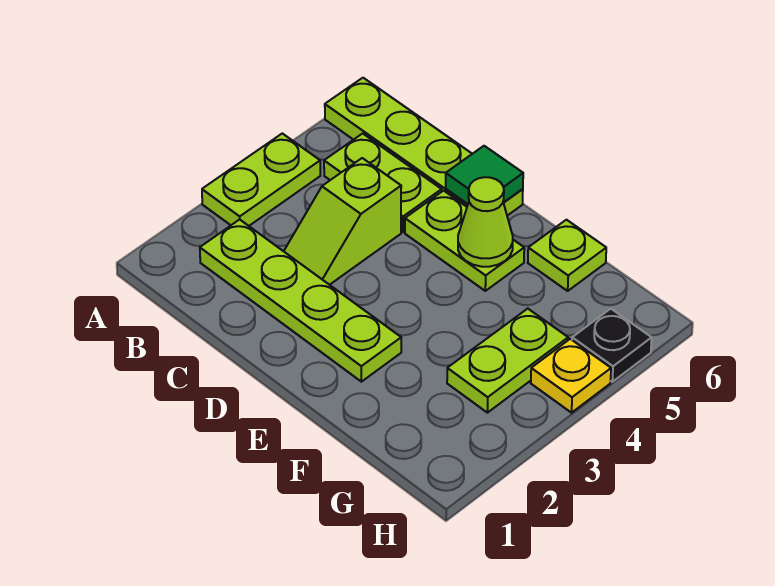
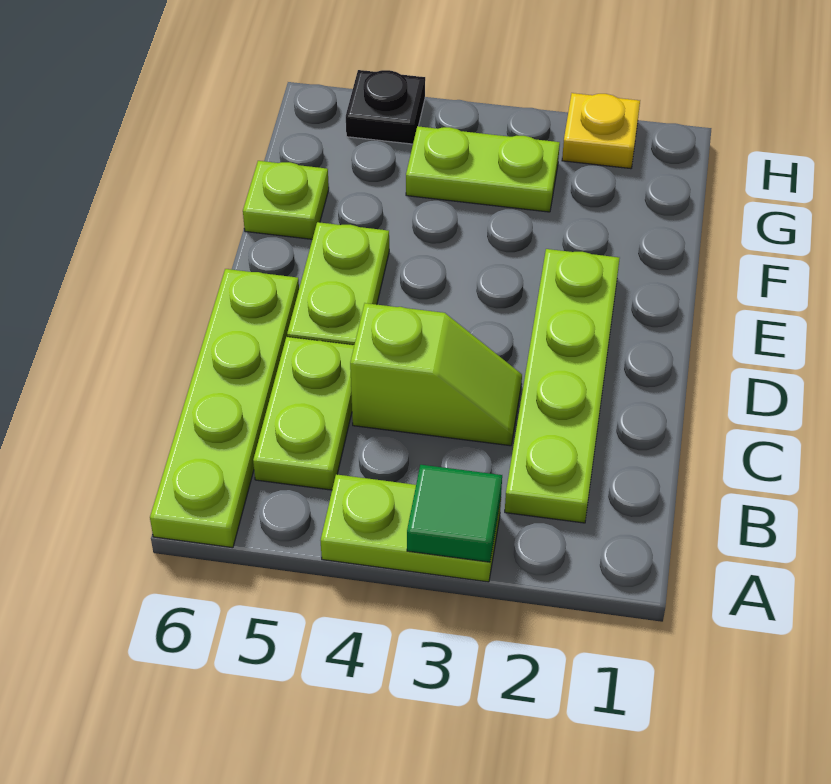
green tile D6 level 2 -> green tile A3 level 2
lime cone E5 level 2 -> none
yellow plate H4 level 1 -> yellow plate H2 level 1

